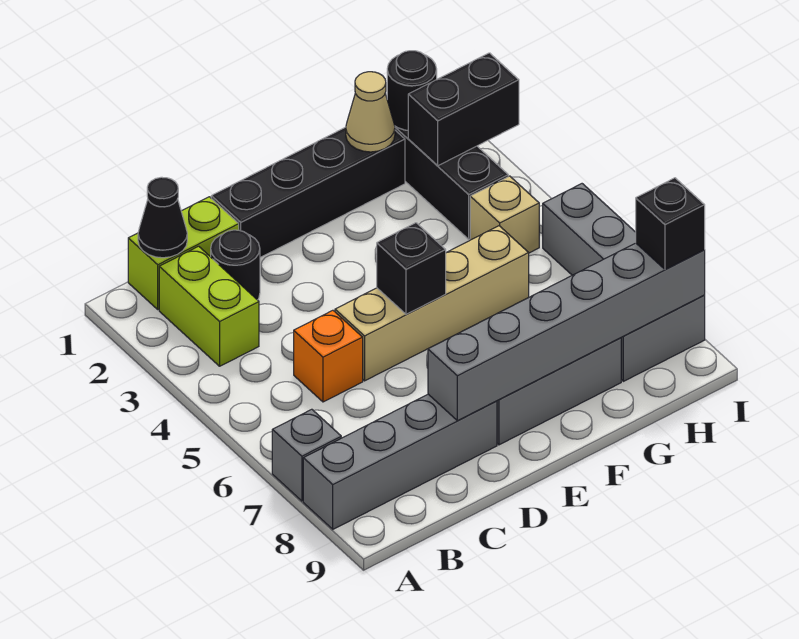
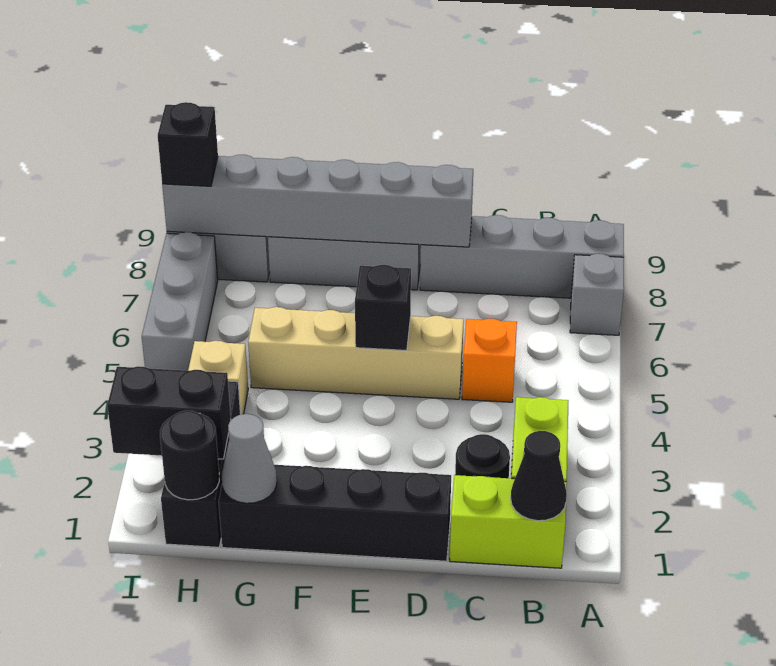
tan cone G1 level 2 -> grey cone G1 level 2

